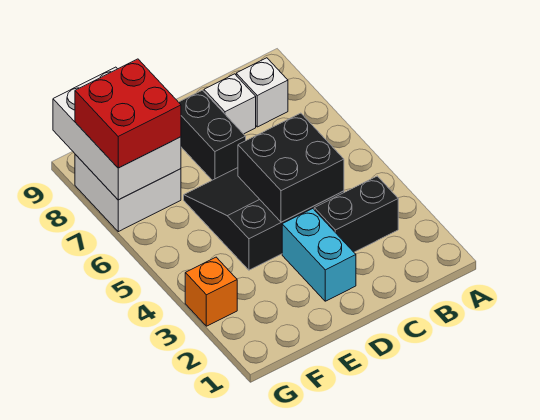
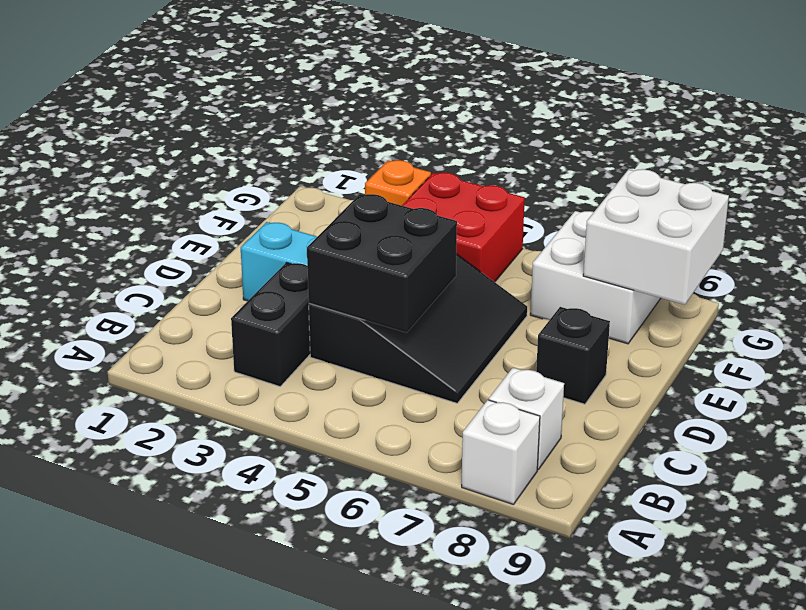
white brick C8 level 1 -> white brick A8 level 1
black brick D7:D8 level 1 -> black brick D8 level 1
white brick F7:G9 level 2 -> white brick F8:G9 level 2
red brick F7:G8 level 3 -> red brick F4:G5 level 1

